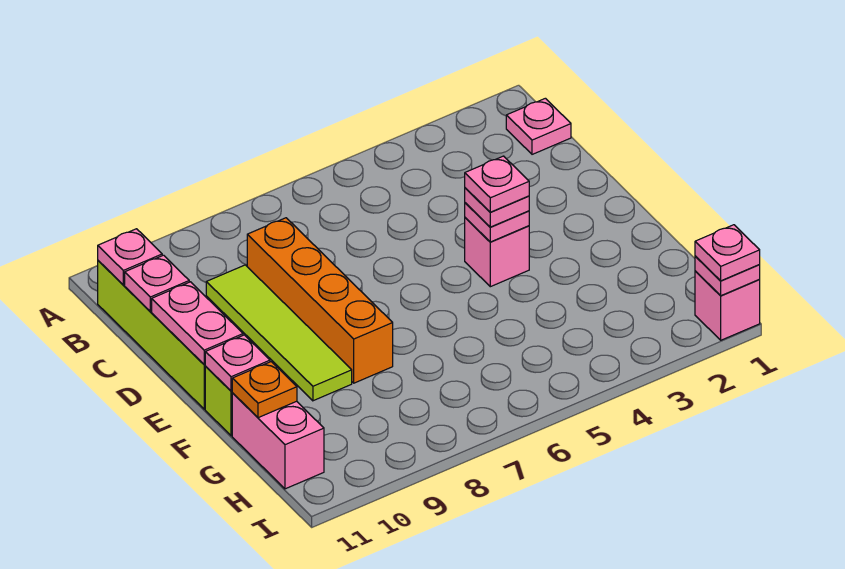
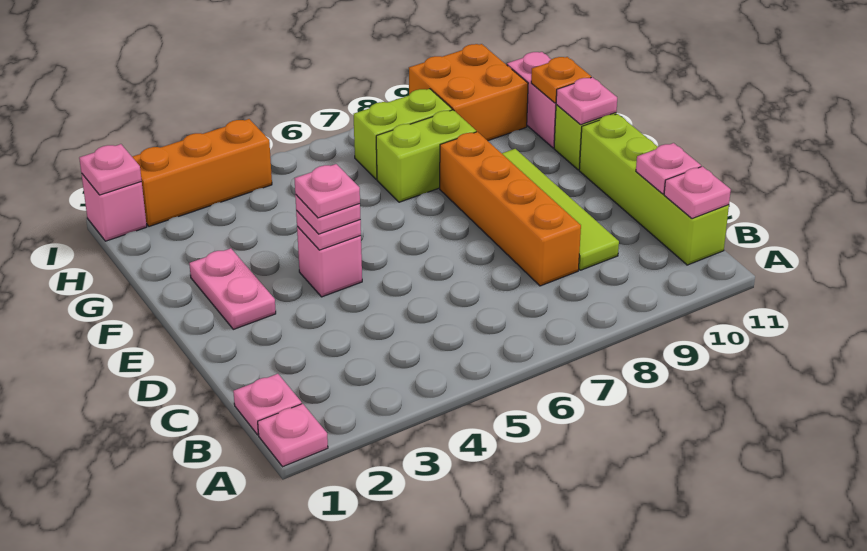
pink plate D11:E11 level 2 -> pink plate E2:F2 level 1
none -> lime brick G7:G8 level 1
none -> lime brick H7:H8 level 1
none -> orange brick H9:I10 level 1
pink plate I1 level 3 -> pink plate A1 level 1
none -> orange brick I2:I4 level 1

